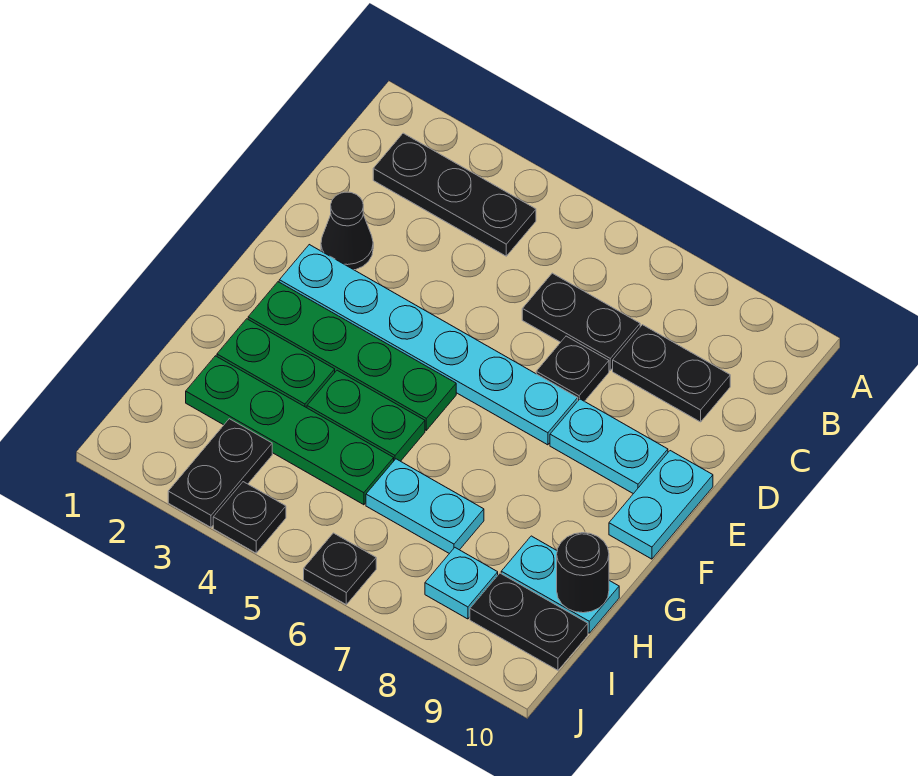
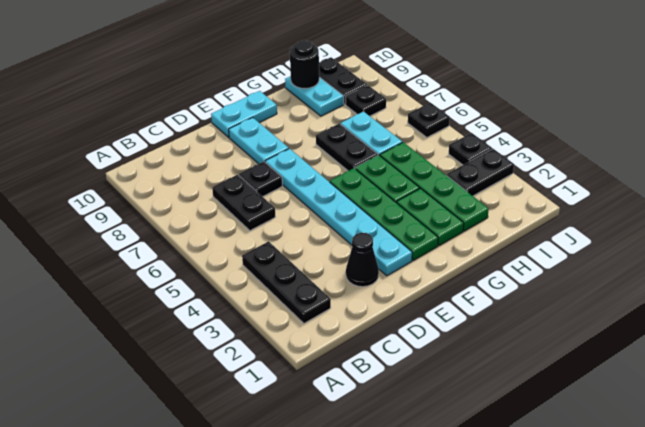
black plate C8:C9 level 1 -> black plate G6:G7 level 1
cyan plate I8 level 1 -> black plate I8 level 1

